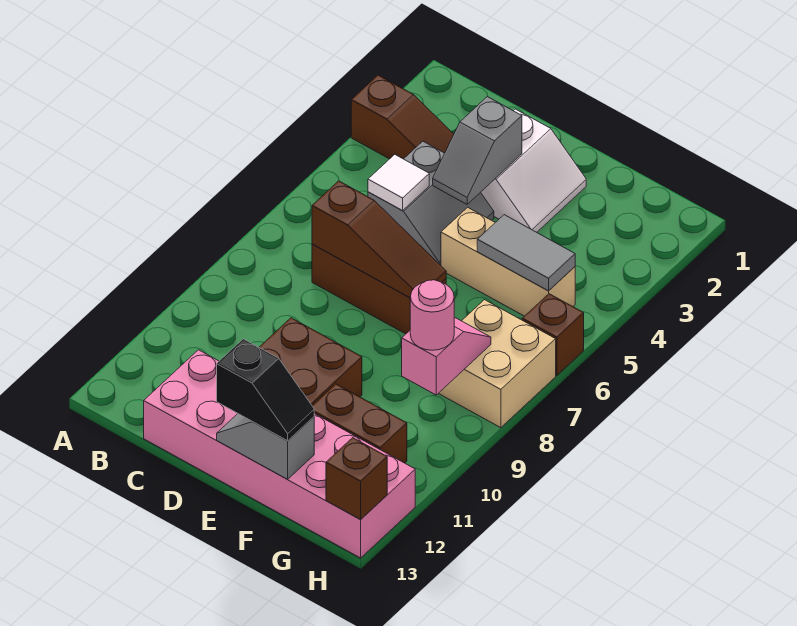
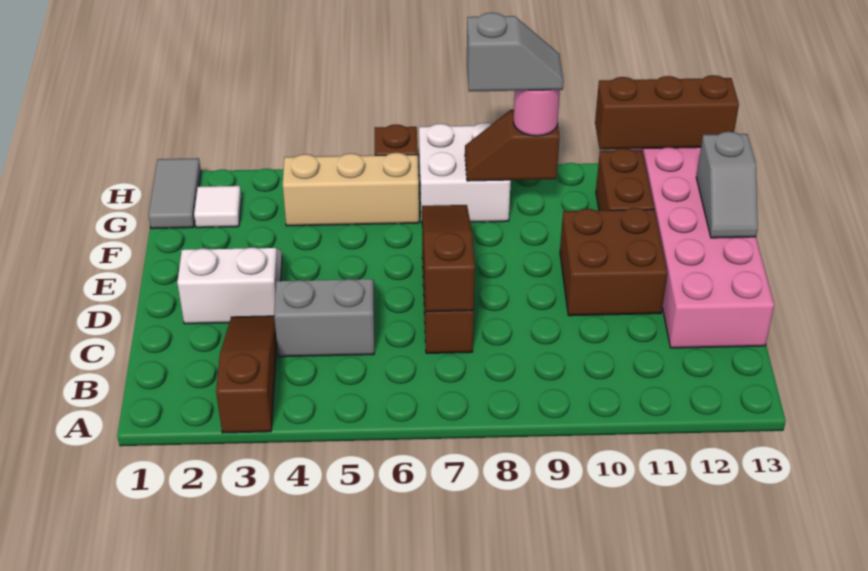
white tile C5 level 2 -> white tile G2 level 1
grey slope D3:D4 level 2 top 3 -> grey slope G8:G9 level 4 top 8
tan brick E5:G5 level 1 -> tan brick G4:G6 level 1
black slope E13:F13 level 3 top E -> none
grey tile F5:G5 level 2 -> grey tile G1:H1 level 1
tan brick G7:H8 level 1 -> white brick G7:H8 level 1
pink slope G8:G9 level 2 top 9 -> brown slope G8:G9 level 2 top 9
brown brick H13 level 2 -> brown brick H11:H13 level 2

